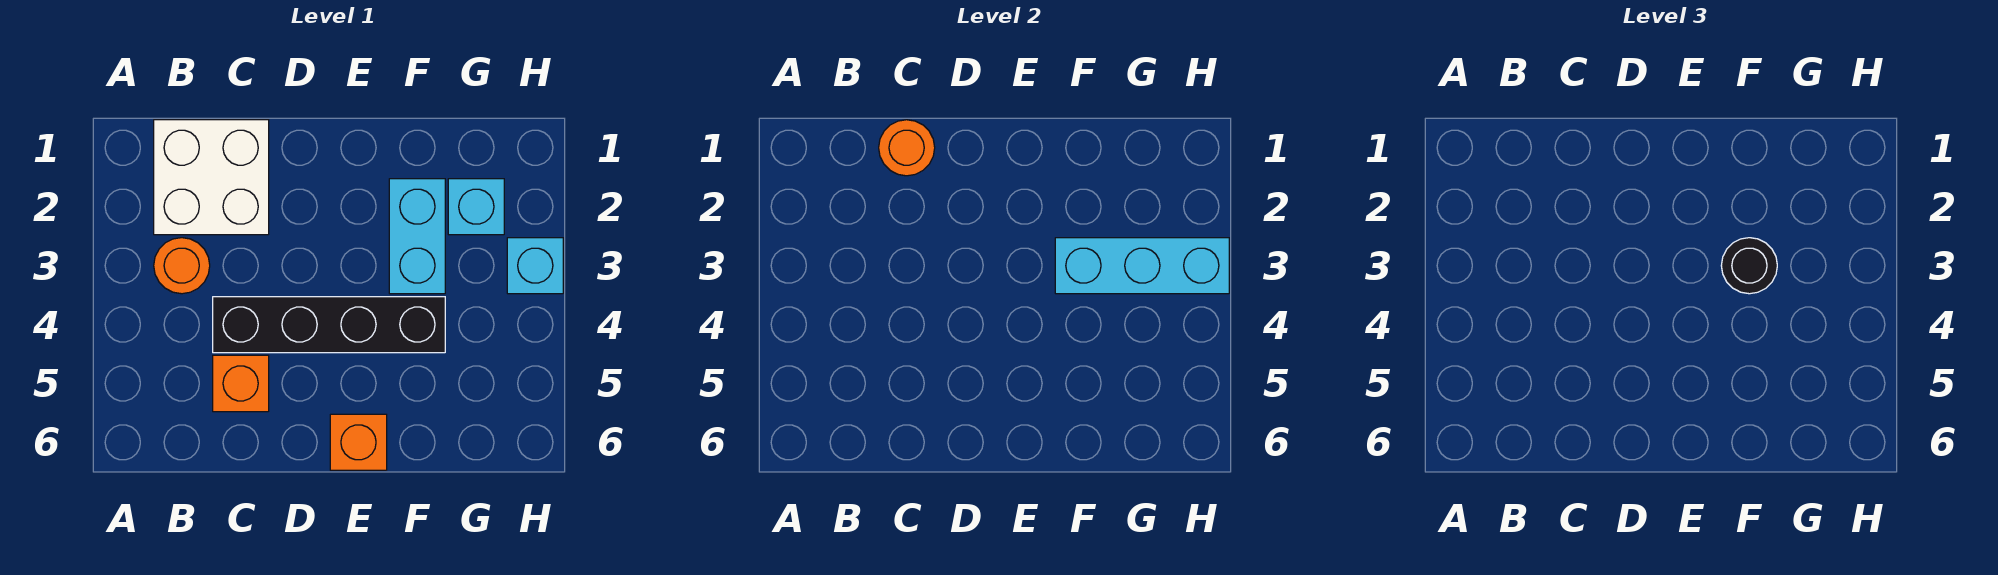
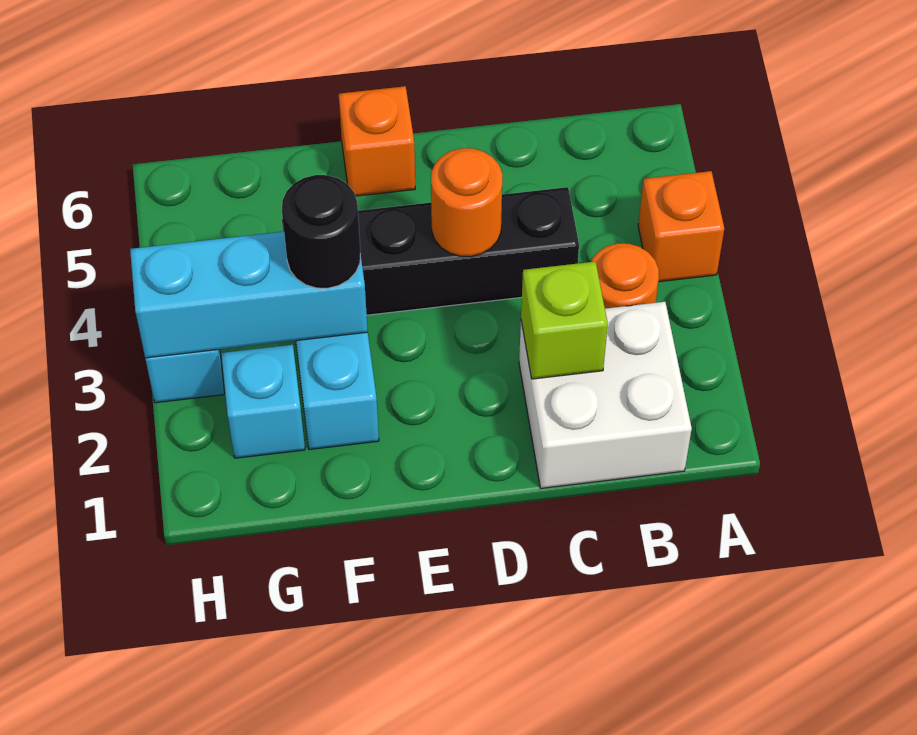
orange round brick C1 level 2 -> orange round brick D4 level 2
none -> lime brick C2 level 2
orange brick C5 level 1 -> orange brick A4 level 1

